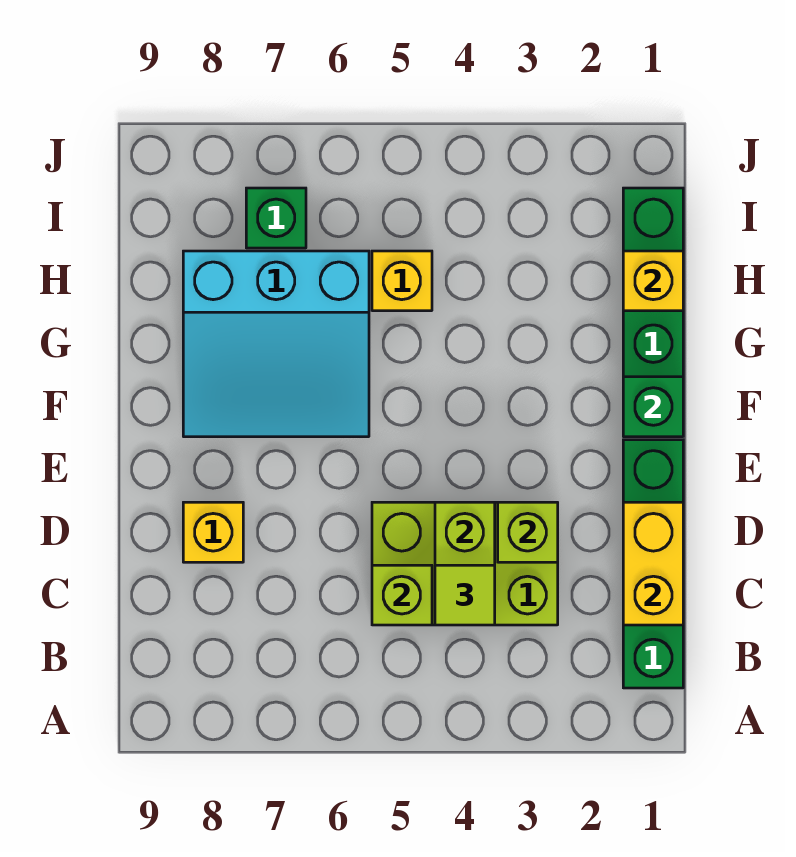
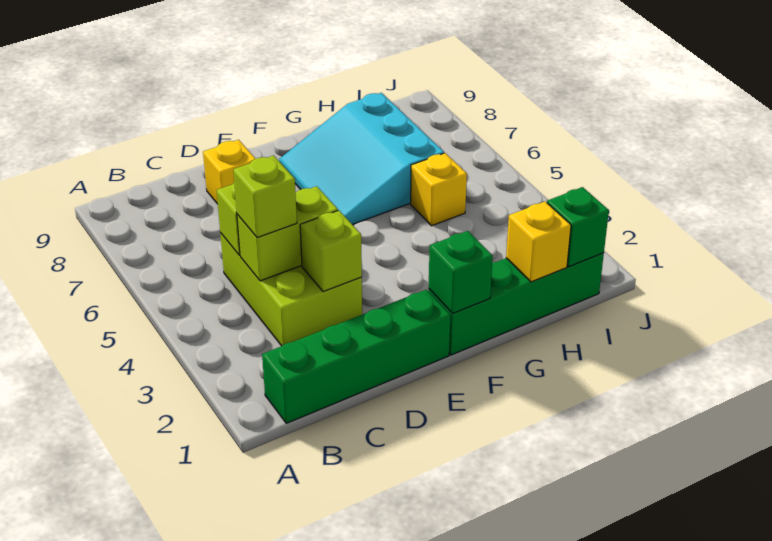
yellow brick C1:D1 level 2 -> none
lime tile C4 level 3 -> lime brick C4 level 3
green brick I7 level 1 -> green brick I1 level 2

